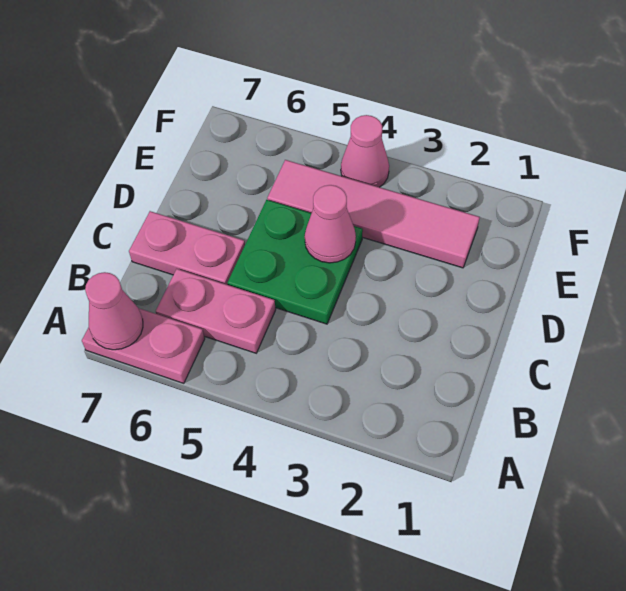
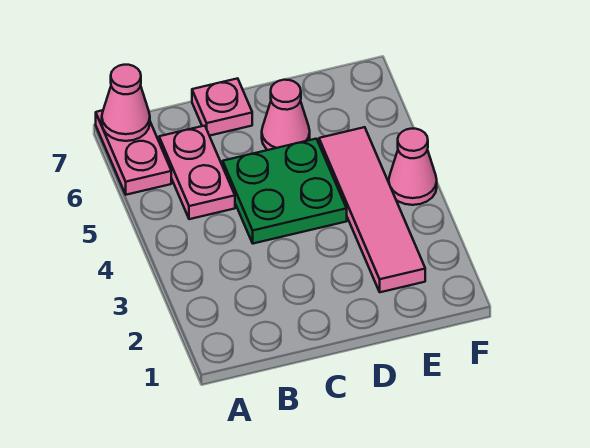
pink plate C6:C7 level 1 -> pink plate C7 level 1
pink cone D4 level 2 -> pink cone D6 level 1

